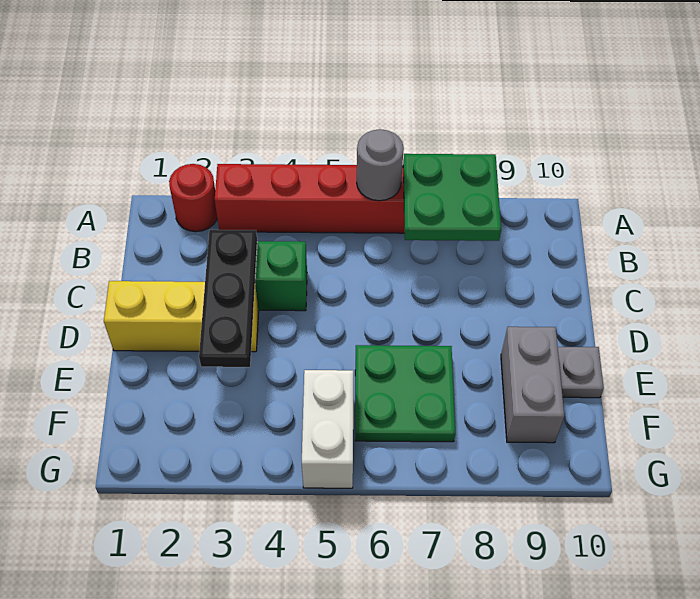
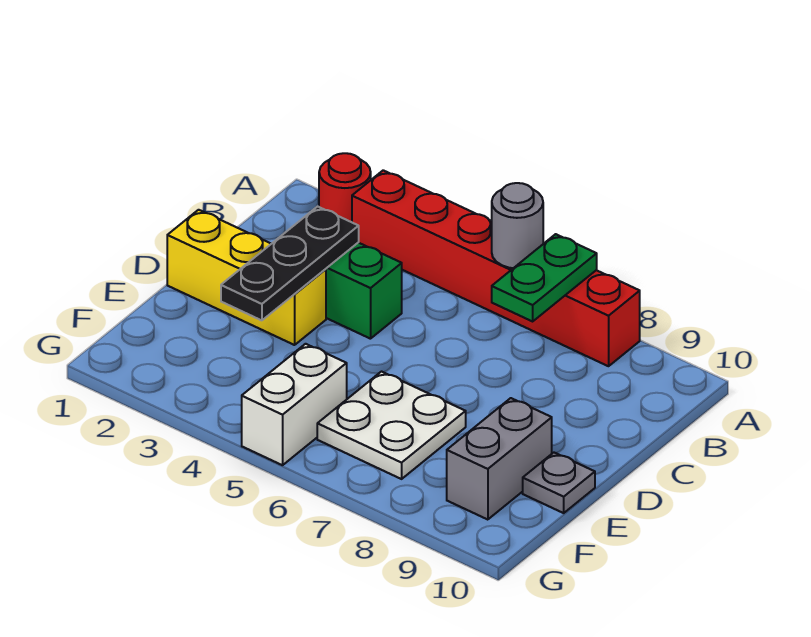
green plate A7:B8 level 2 -> green plate A7:B7 level 2
green plate E6:F7 level 1 -> white plate E6:F7 level 1

